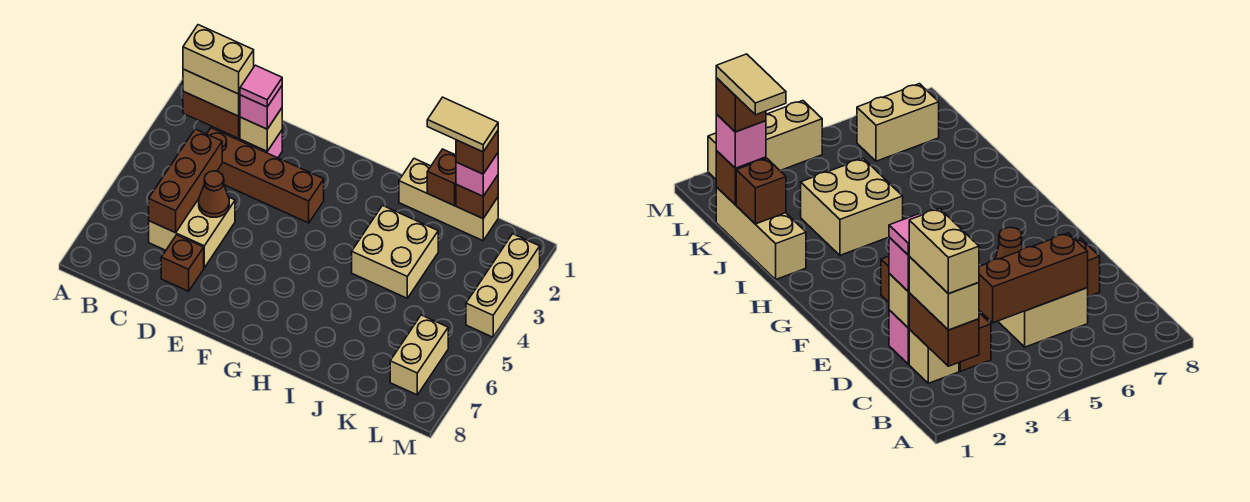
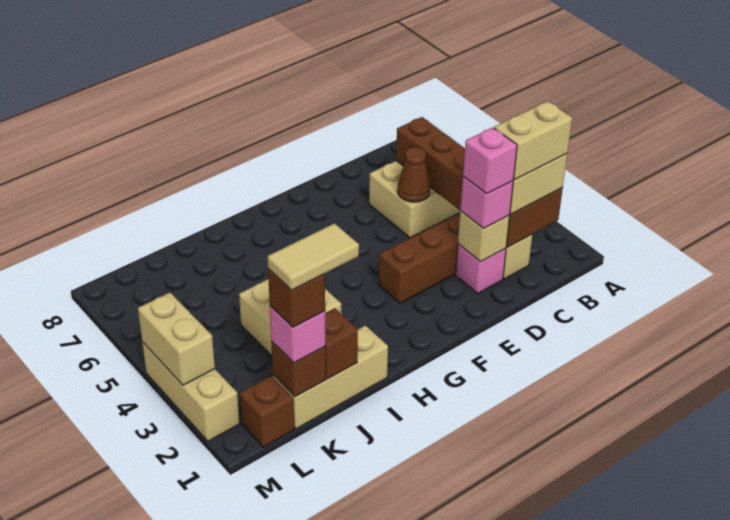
pink tile D2 level 4 -> pink brick D2 level 4
brown brick D7 level 1 -> brown brick L1 level 1
tan brick L6:L7 level 1 -> tan brick M3:M4 level 2

